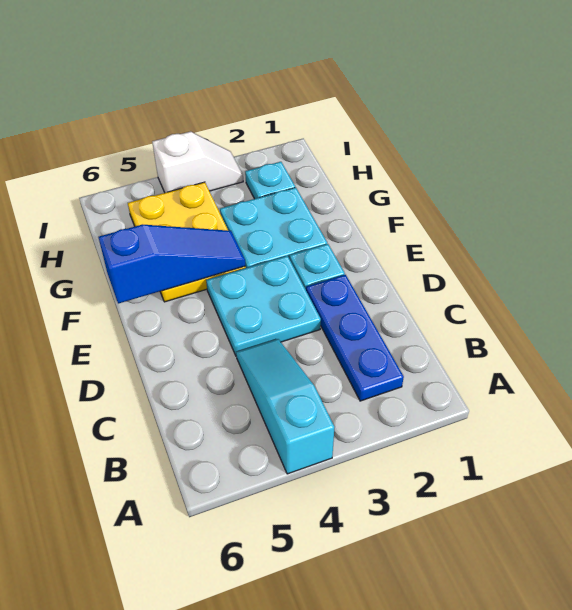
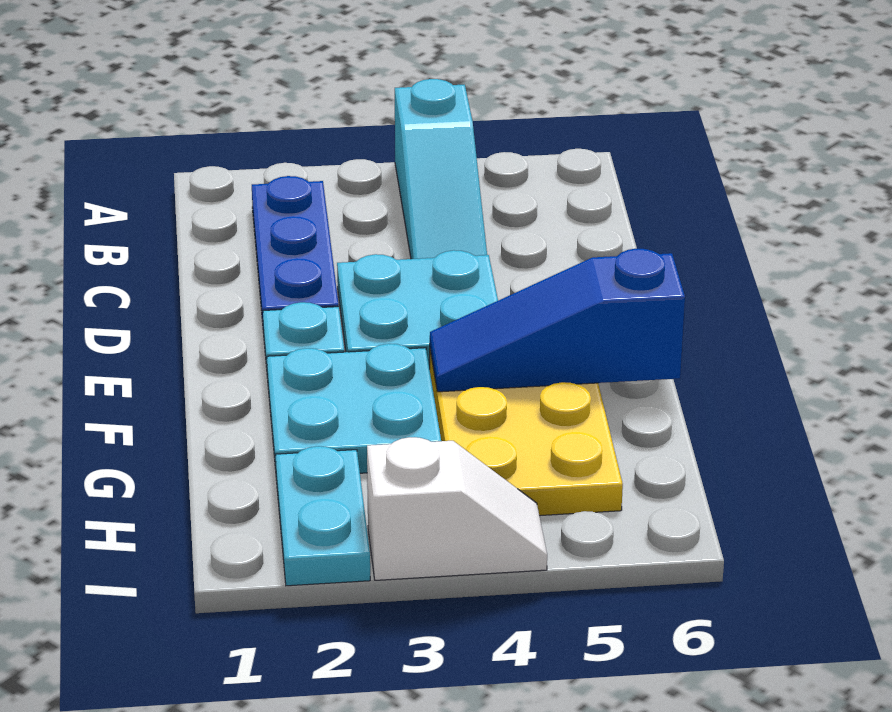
cyan plate H2 level 1 -> cyan plate H2:I2 level 1
white slope I3:I4 level 1 top 4 -> white slope I3:I4 level 1 top 3

